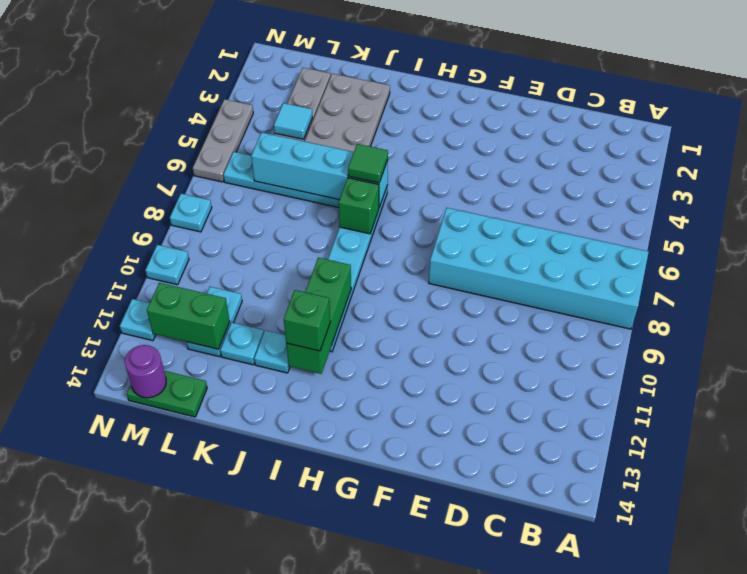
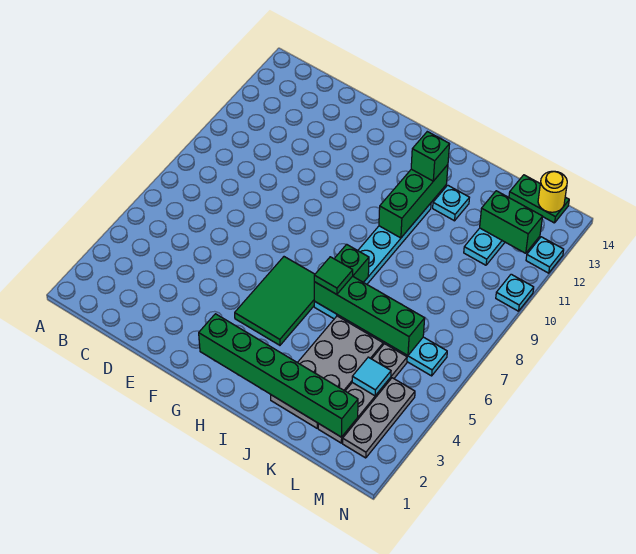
cyan brick A7:F8 level 1 -> none
none -> green brick G2:L2 level 2
none -> green tile G4:H6 level 1
cyan brick I6:L6 level 2 -> green brick I6:L6 level 2
cyan plate K12 level 1 -> none
purple round brick M14 level 2 -> yellow round brick M14 level 2
grey plate N4:N6 level 1 -> grey plate M2:M4 level 1
cyan plate N8 level 1 -> none

